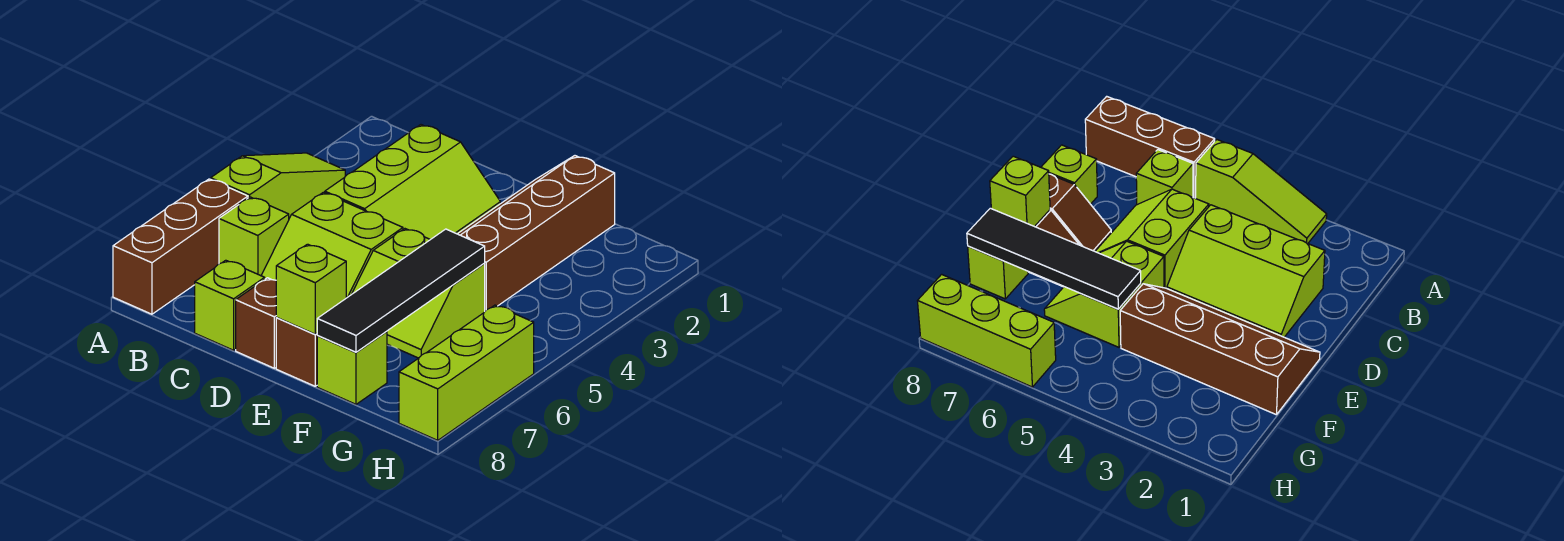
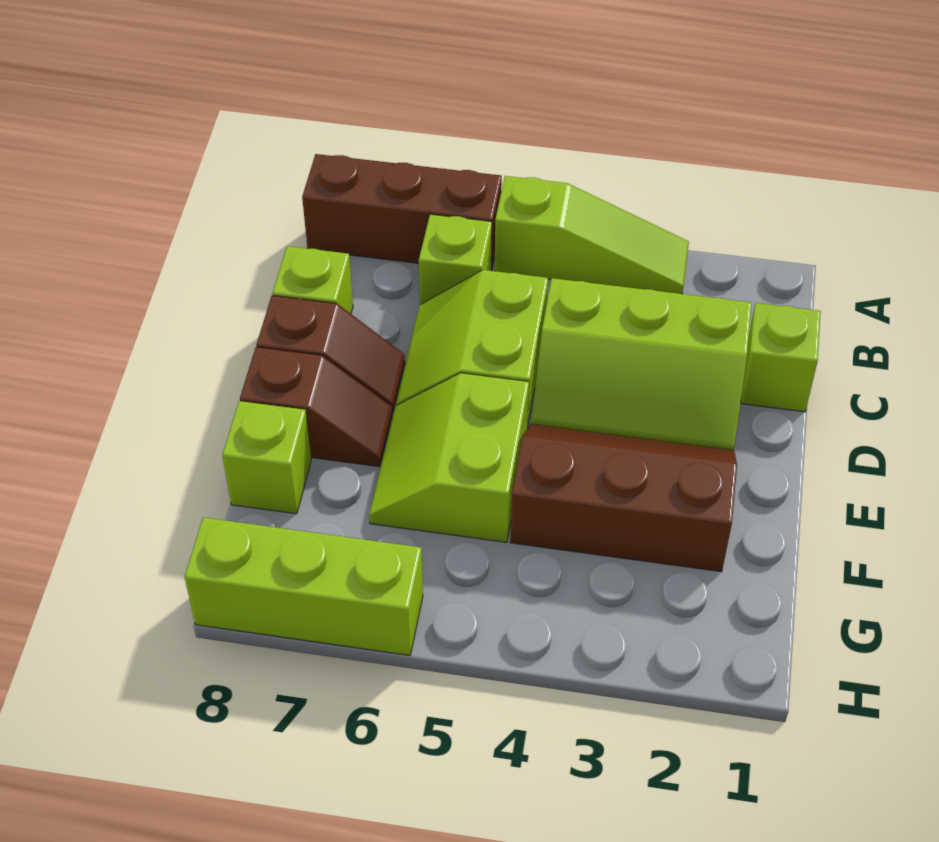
brown slope E1:F4 level 1 top F -> brown slope E2:F4 level 1 top F
lime brick E8 level 2 -> lime brick C1 level 1
black tile F5:F8 level 2 -> none

